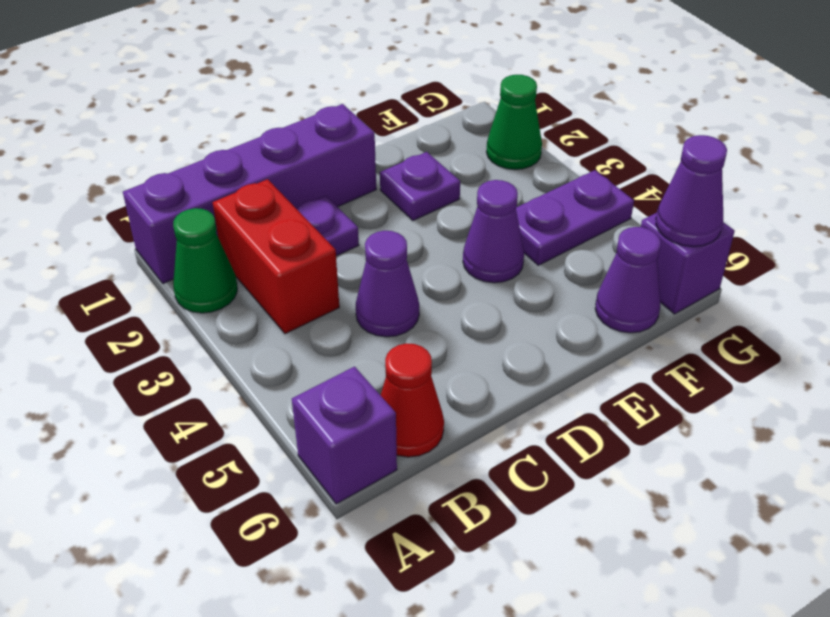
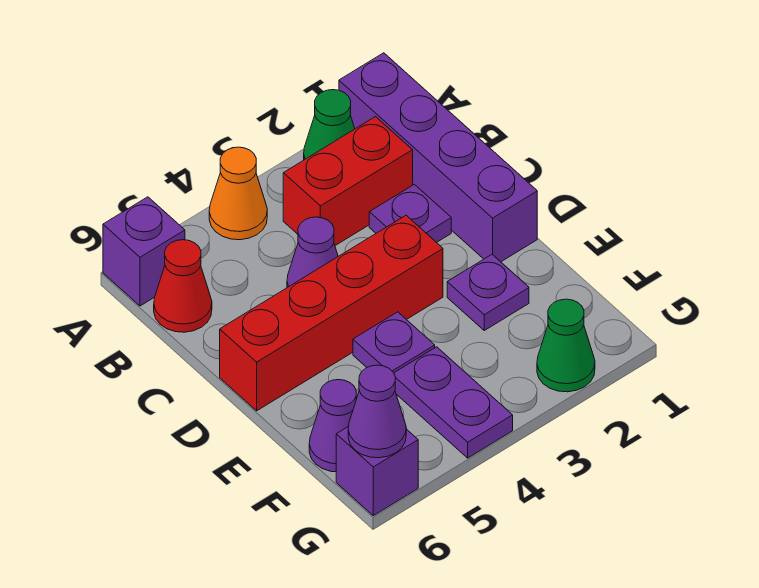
none -> orange cone A4 level 1
none -> red brick D3:D6 level 1
purple cone E4 level 1 -> purple plate E4 level 1

